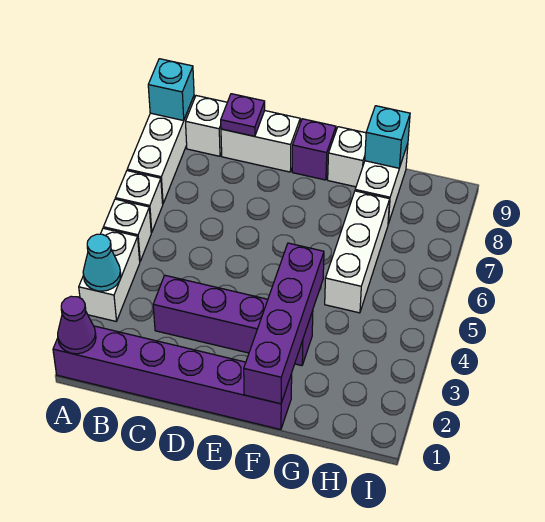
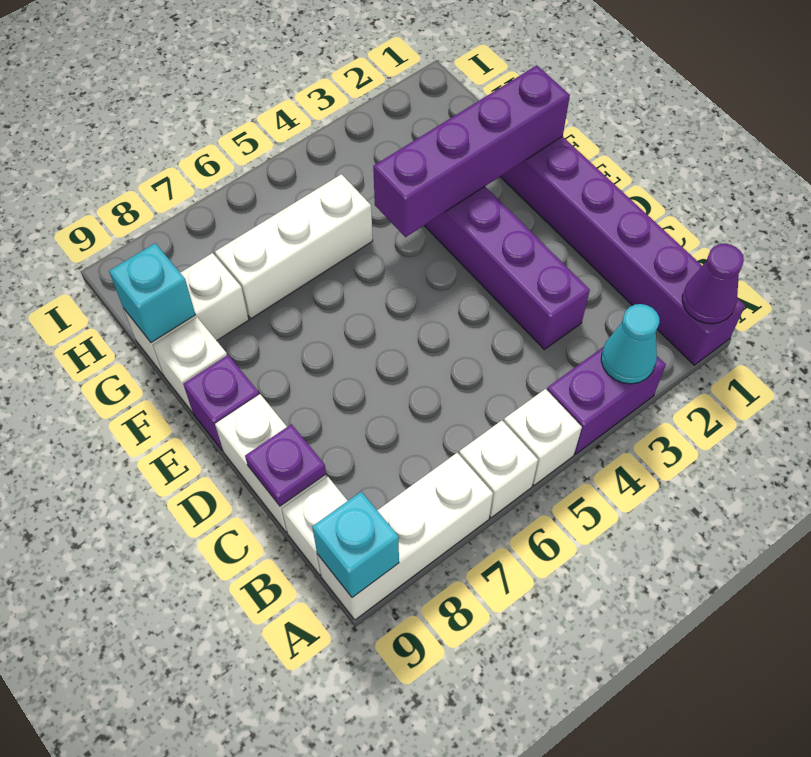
white brick A3:A4 level 1 -> purple brick A3:A4 level 1

